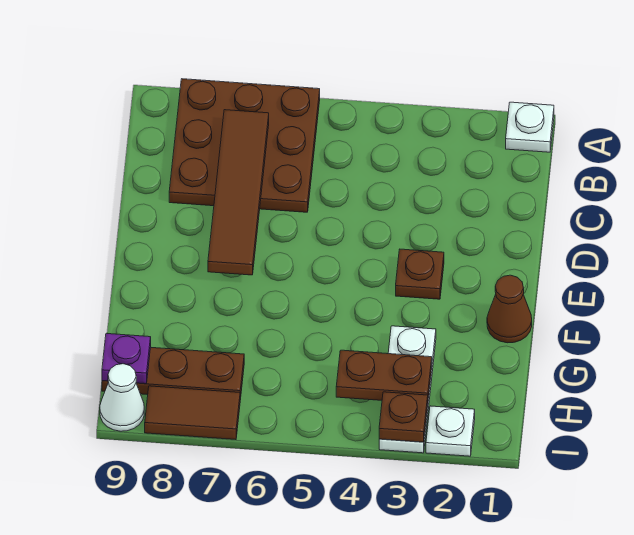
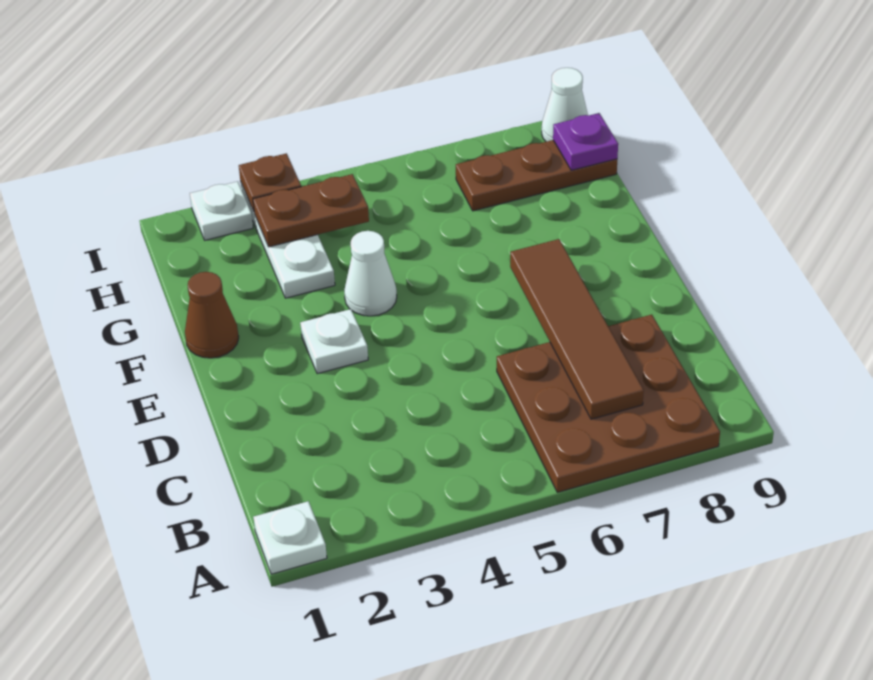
brown plate E3 level 1 -> white plate E3 level 1
none -> white cone F4 level 1
brown tile I7:I8 level 1 -> none

